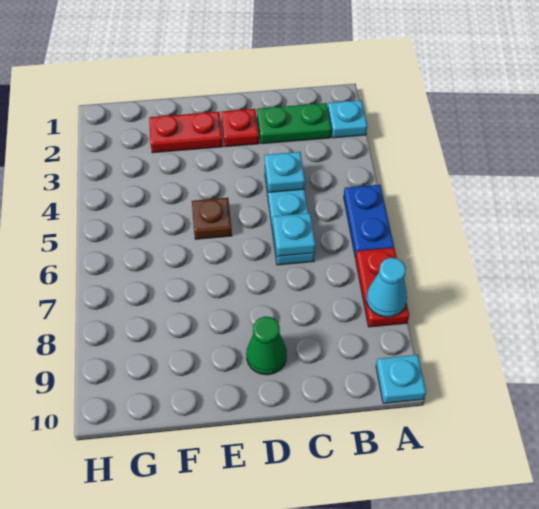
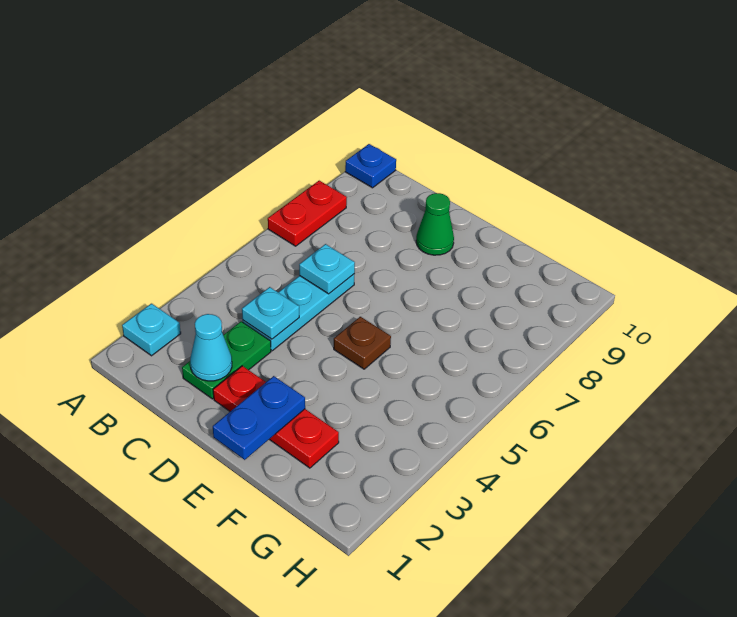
blue plate A5:A6 level 1 -> blue plate E1:E2 level 2
cyan cone A8 level 2 -> cyan cone C2 level 2
cyan plate A10 level 1 -> blue plate A10 level 1
green plate B2:C2 level 1 -> green plate C2:C3 level 1

